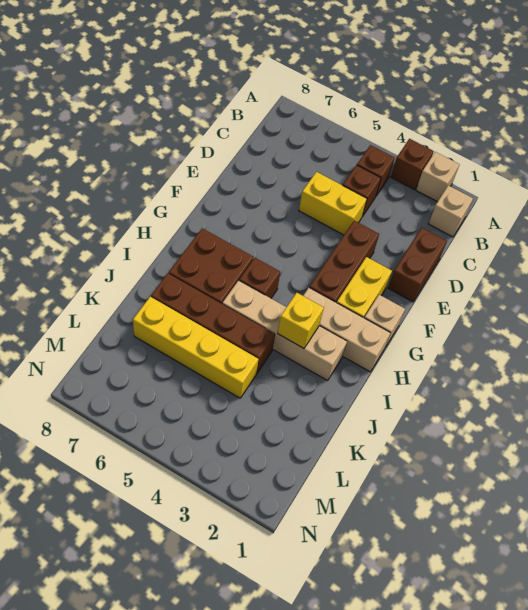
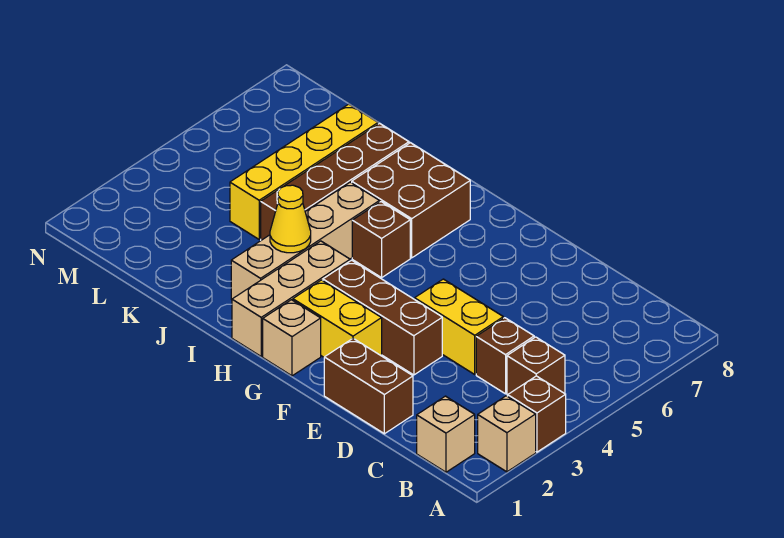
yellow brick D4:D5 level 1 -> yellow brick D4:E4 level 1
yellow brick I3 level 2 -> yellow cone I3 level 2

